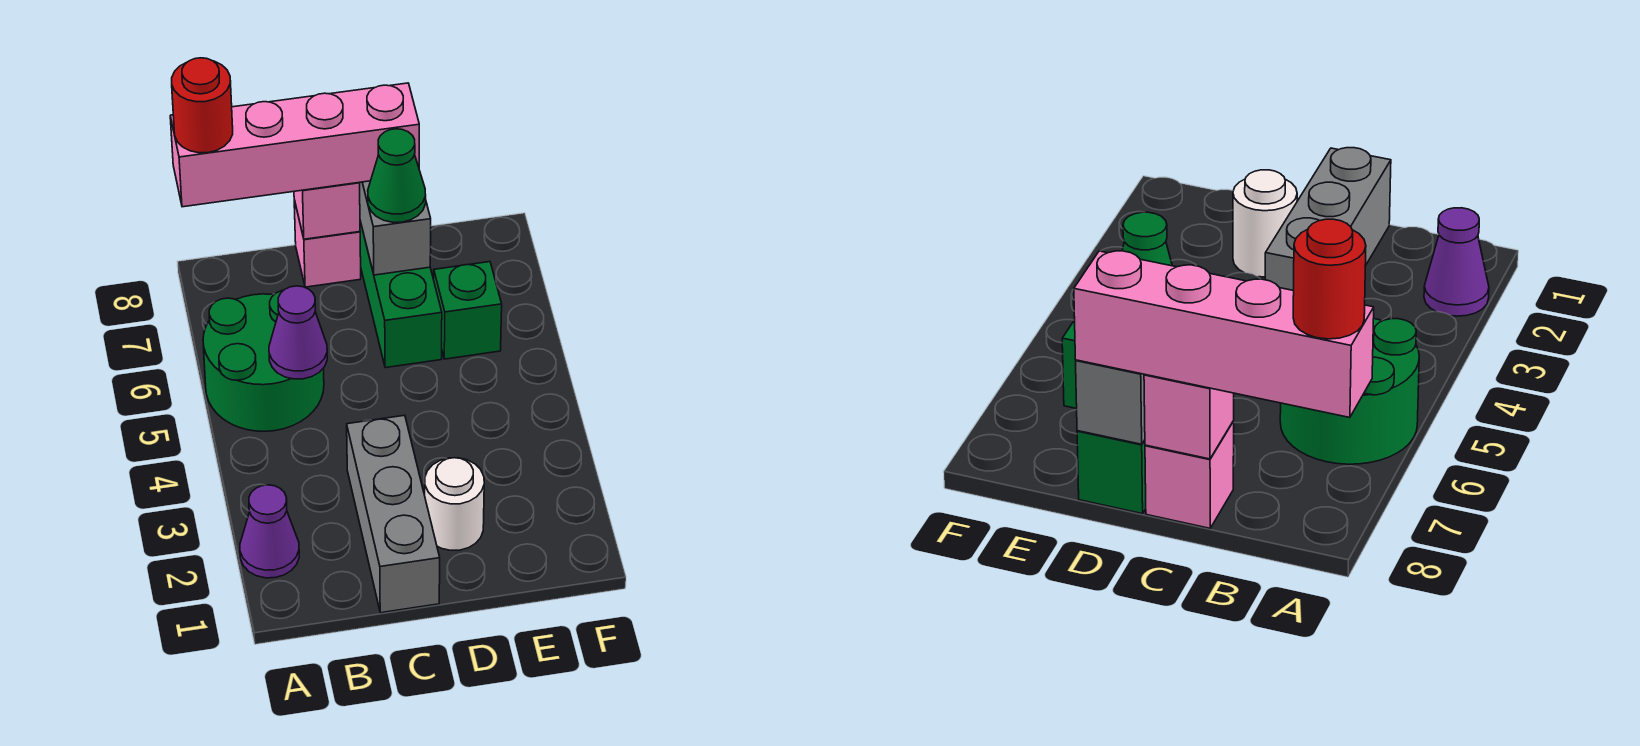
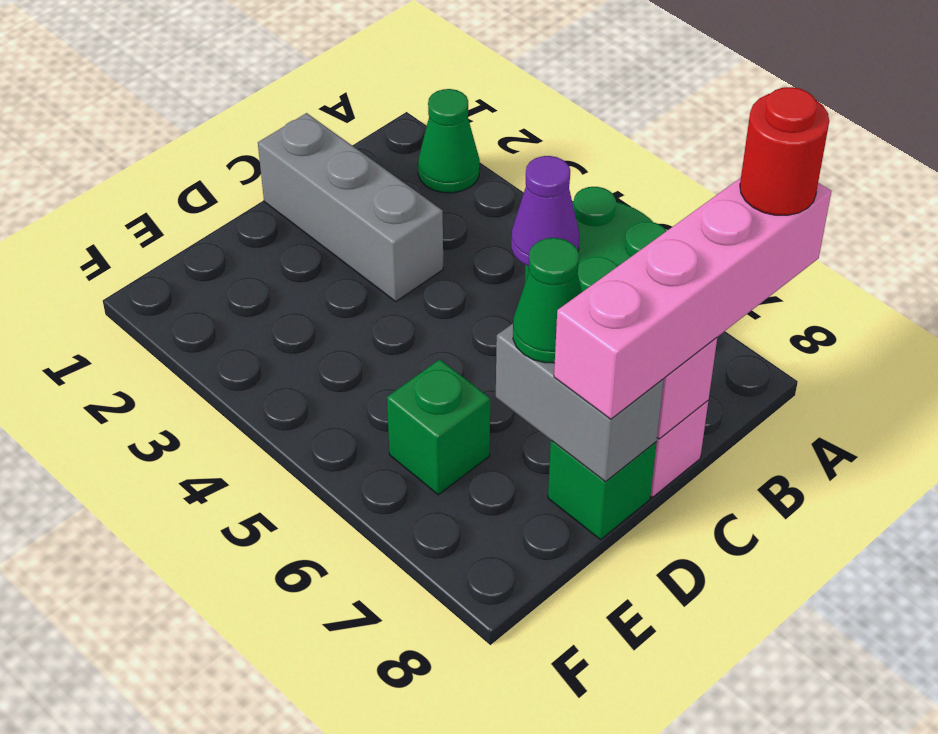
purple cone A2 level 1 -> green cone A2 level 1
white round brick D2 level 1 -> none
green brick D6:D8 level 1 -> green brick D8 level 1

